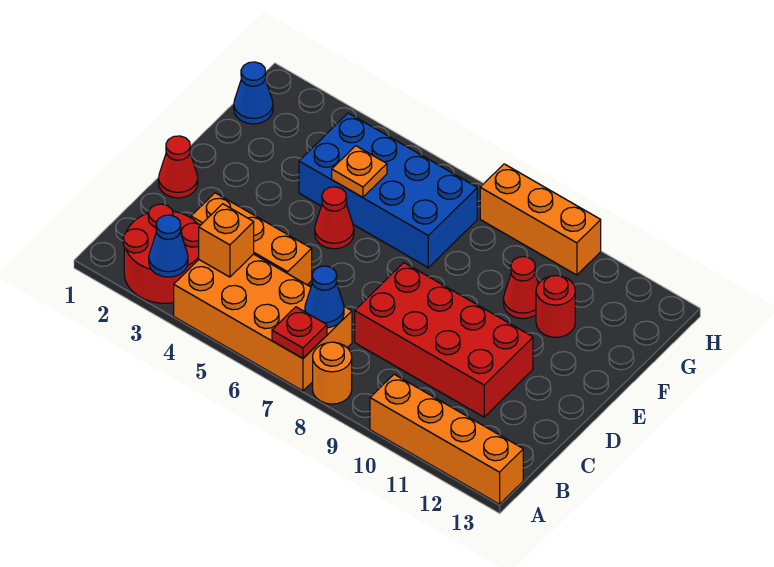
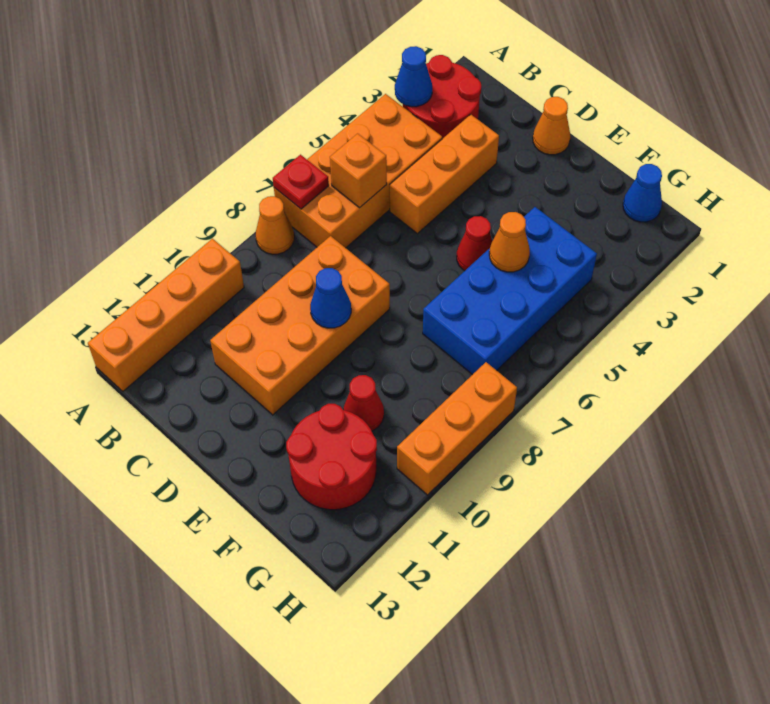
orange round brick A8 level 1 -> orange cone A8 level 1
orange brick B4 level 2 -> orange brick B6 level 2
blue cone B7 level 2 -> blue cone D9 level 2
red brick C8:D11 level 1 -> orange brick C8:D11 level 1
red cone D1 level 1 -> orange cone D1 level 1
orange plate F5 level 2 -> orange cone F5 level 2
red round brick F11 level 1 -> red round brick F11:G12 level 1

